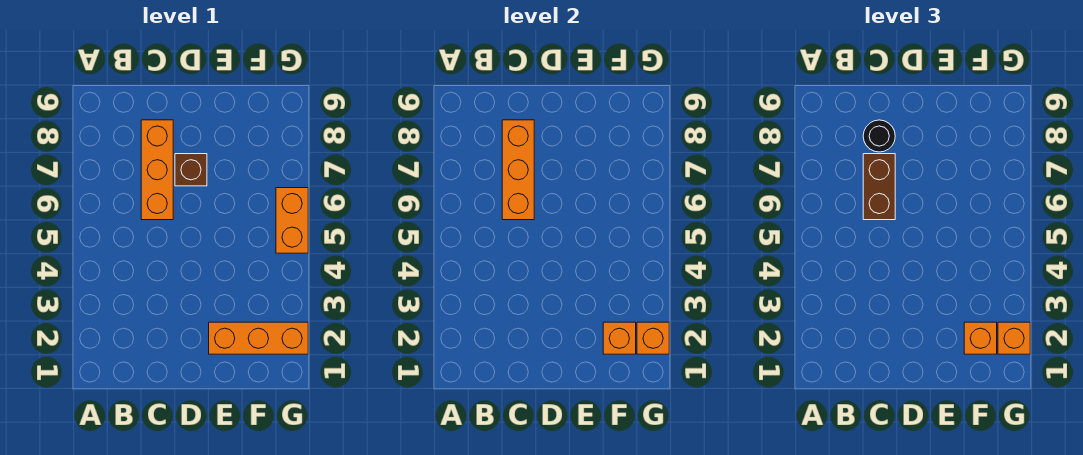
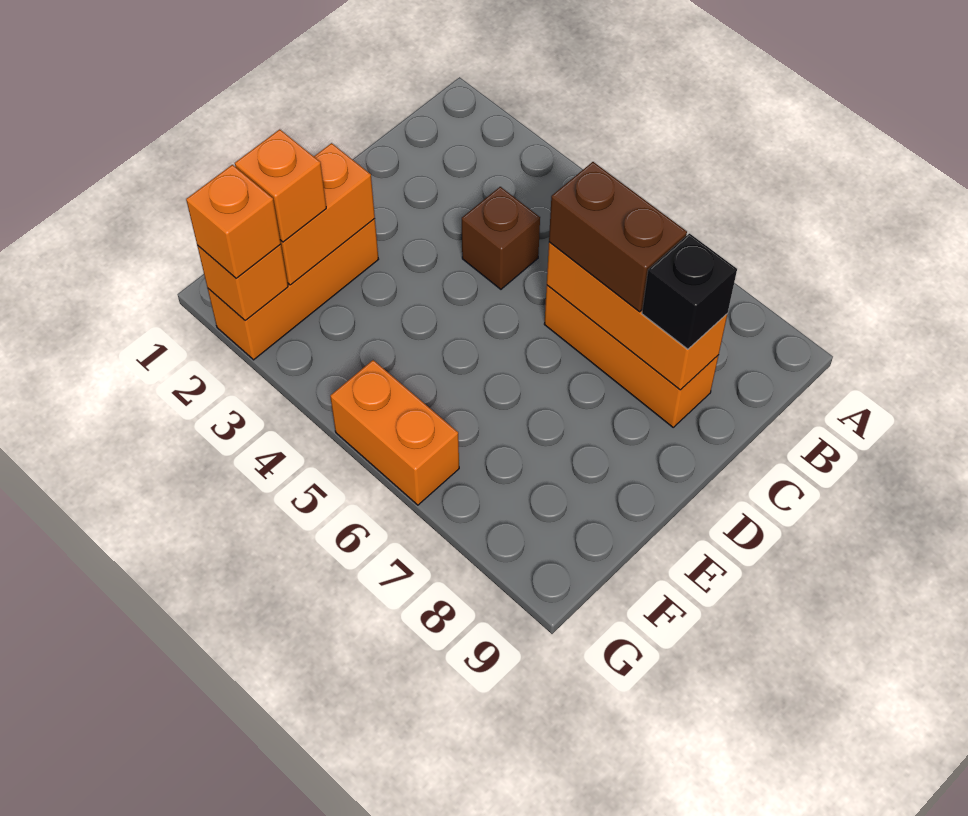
black round brick C8 level 3 -> black brick C8 level 3
brown brick D7 level 1 -> brown brick C4 level 1
orange brick F2 level 2 -> orange brick E2:F2 level 2

